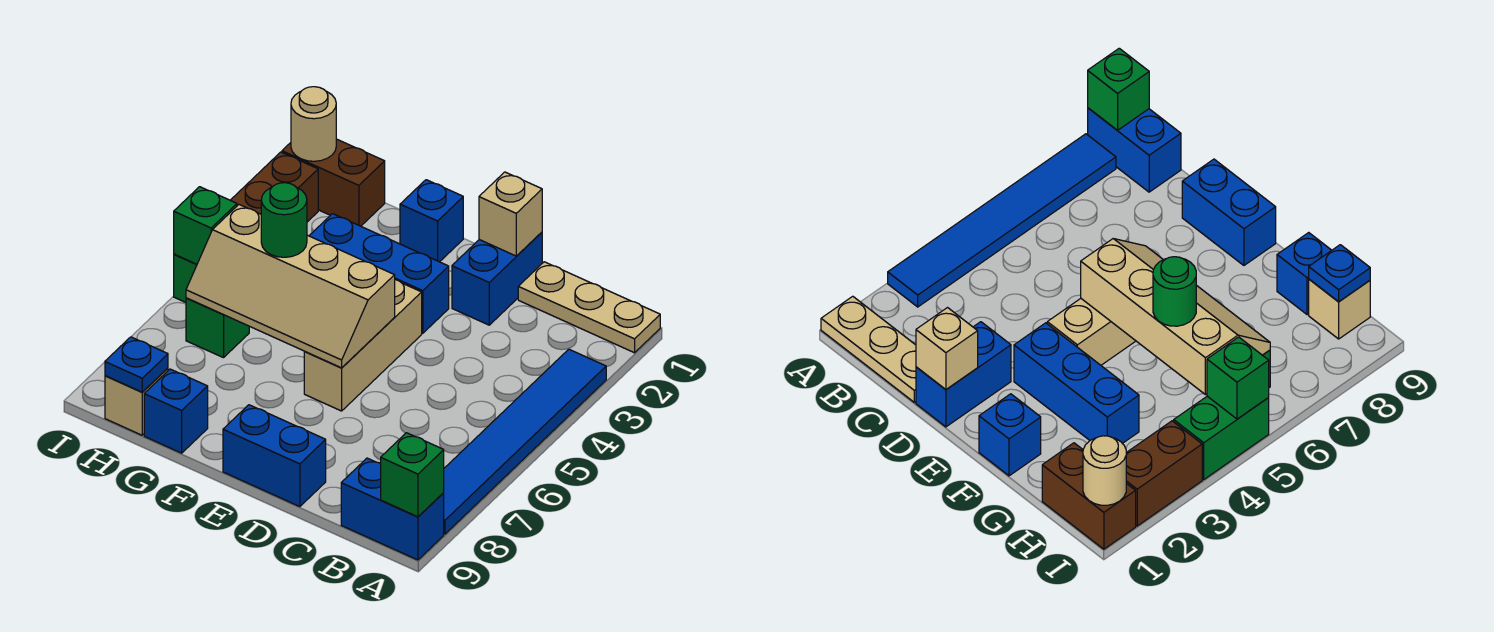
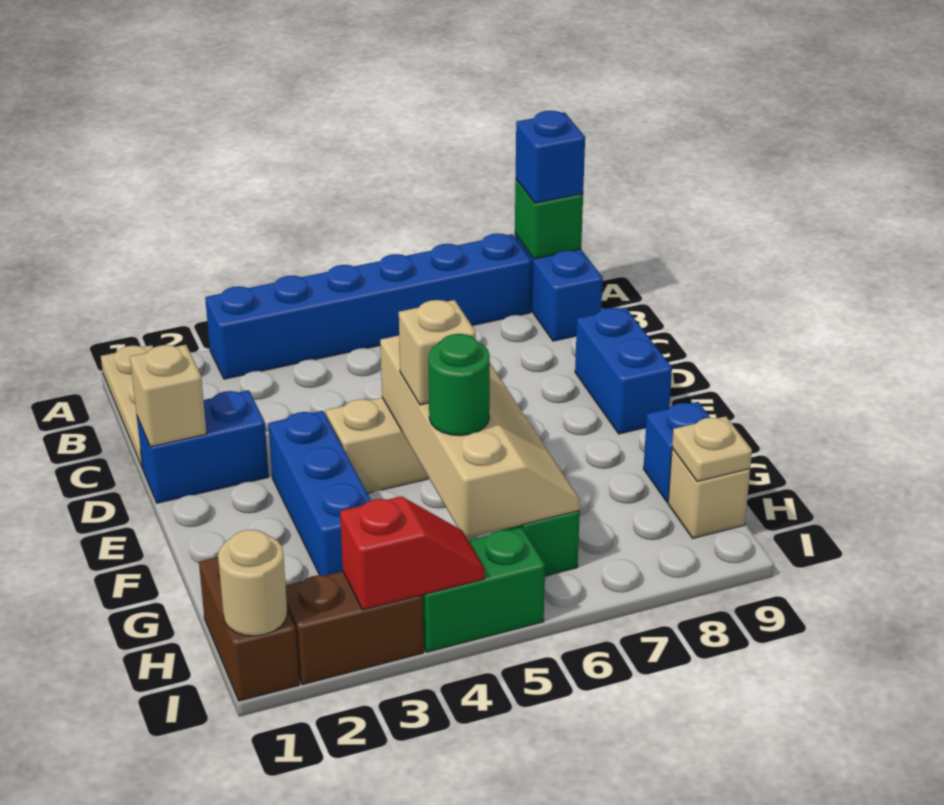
blue tile A3:A8 level 1 -> blue brick A3:A8 level 1
blue brick F1 level 1 -> blue brick A9 level 3
none -> tan brick F5 level 3
blue plate H9 level 2 -> tan plate H9 level 2
none -> red slope I3:I4 level 2 top 3
green brick I5 level 2 -> none

